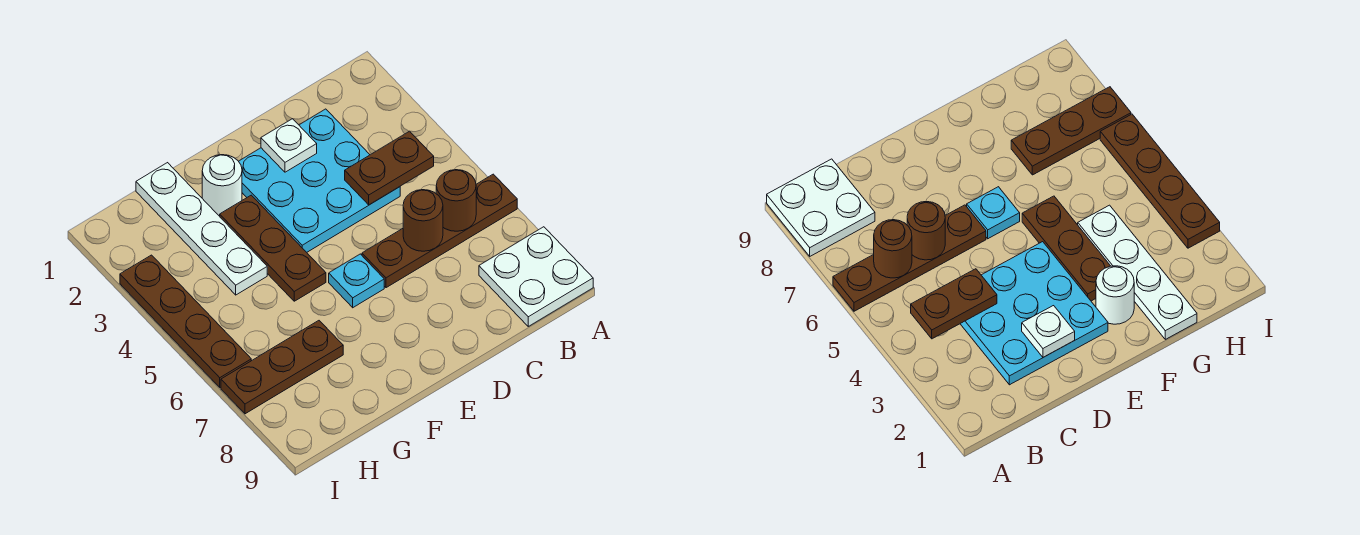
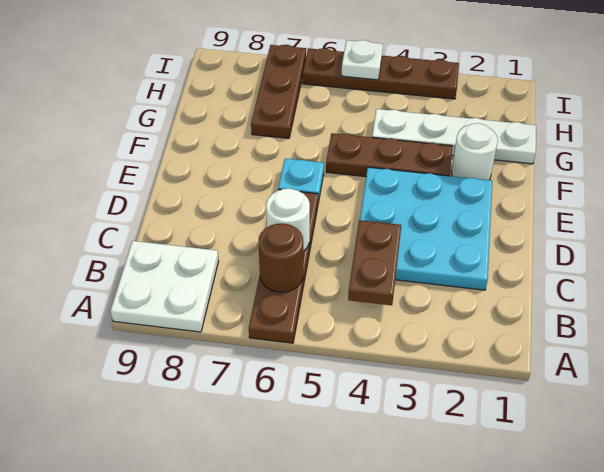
brown round brick C6 level 2 -> white round brick C6 level 2
white plate D2 level 2 -> white plate I5 level 2

